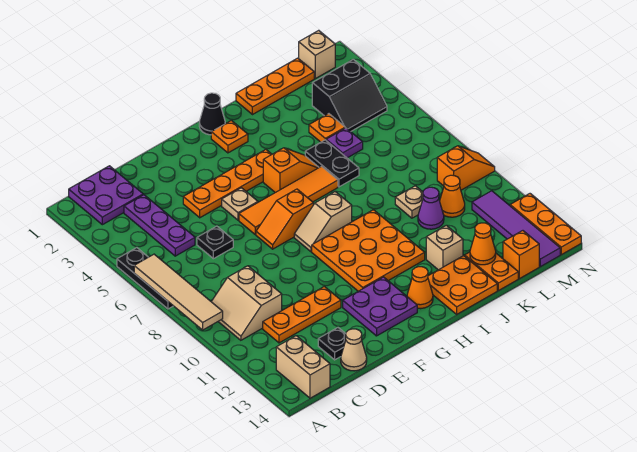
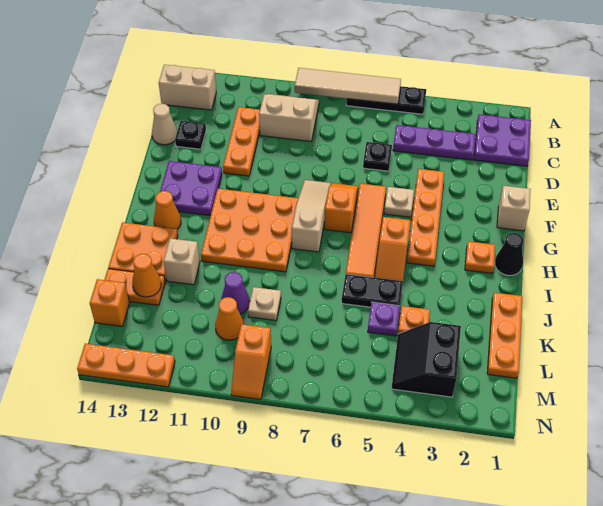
tan slope G8:H8 level 1 top H -> tan slope F8:H8 level 1 top H
tan brick M1 level 1 -> tan brick F1 level 1
purple tile M11:M14 level 1 -> none

